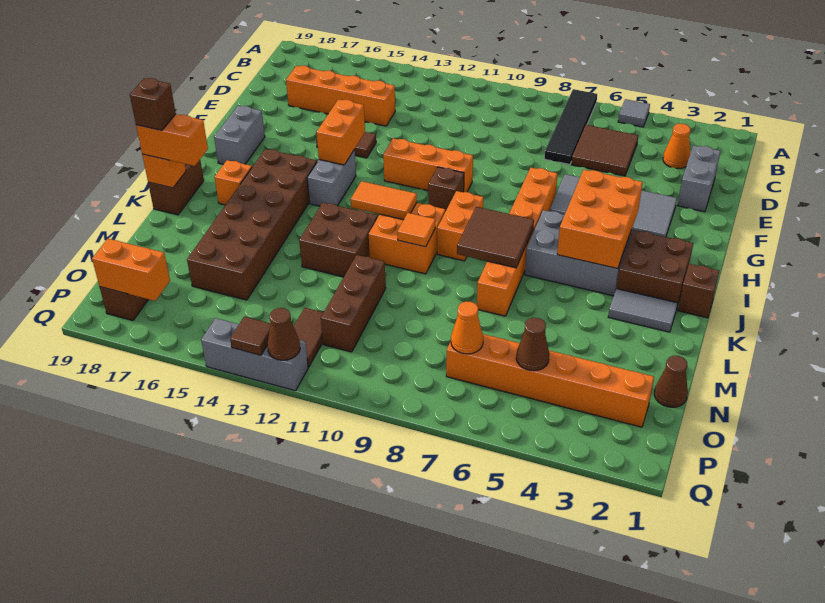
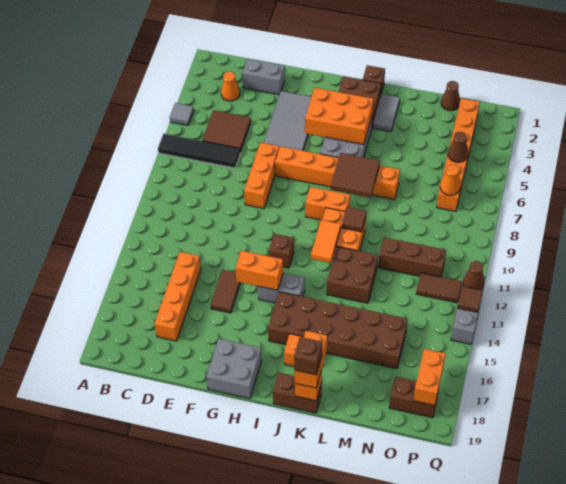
orange brick G10:G12 level 1 -> orange brick F7:F9 level 1
grey brick G18:H18 level 1 -> grey brick G18:H19 level 1
brown brick H10 level 1 -> brown brick H12 level 1
orange tile K10 level 2 -> brown tile K10 level 2

